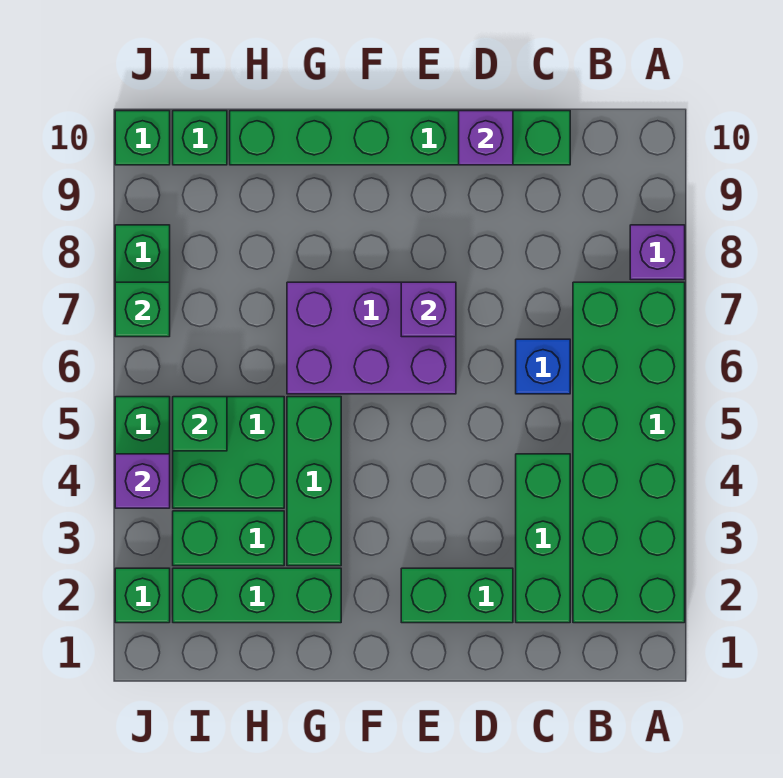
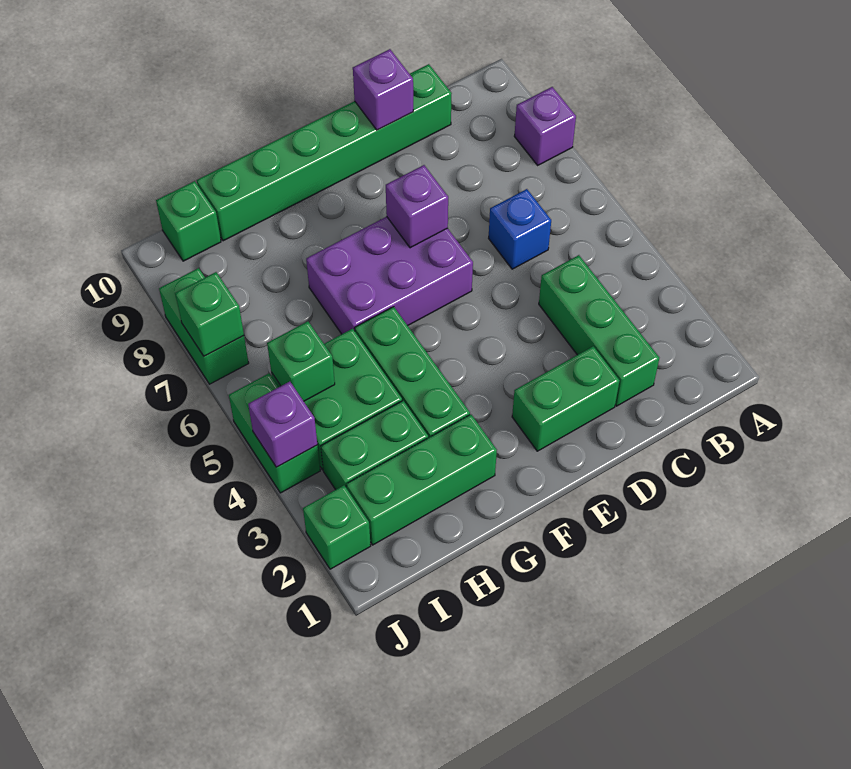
green brick A2:B7 level 1 -> none
green brick J10 level 1 -> none

